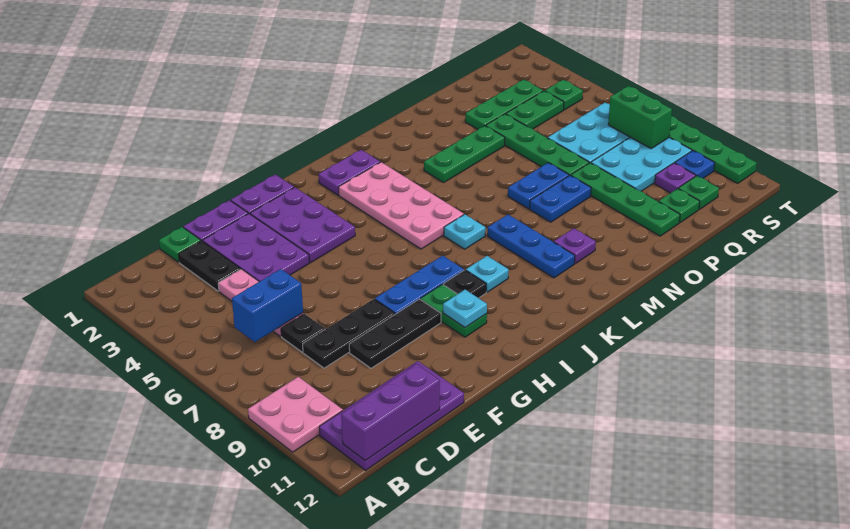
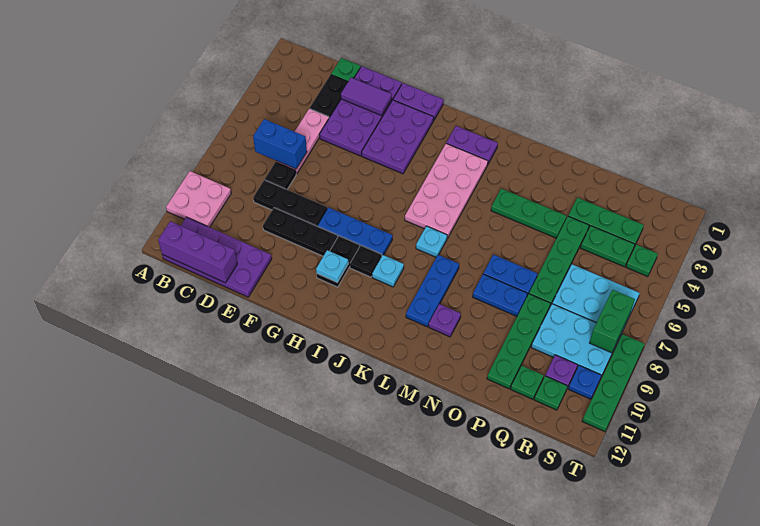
none -> purple tile E2:F2 level 2
green plate H9:H10 level 1 -> black plate H9:H10 level 1

